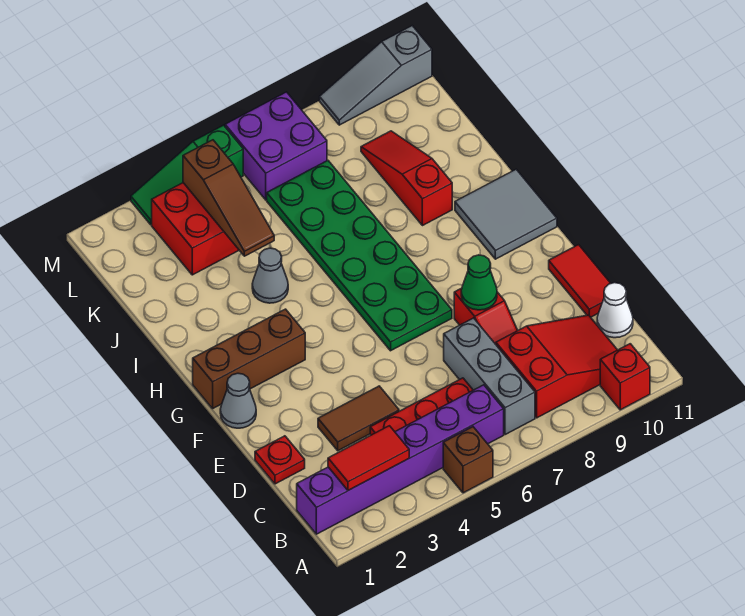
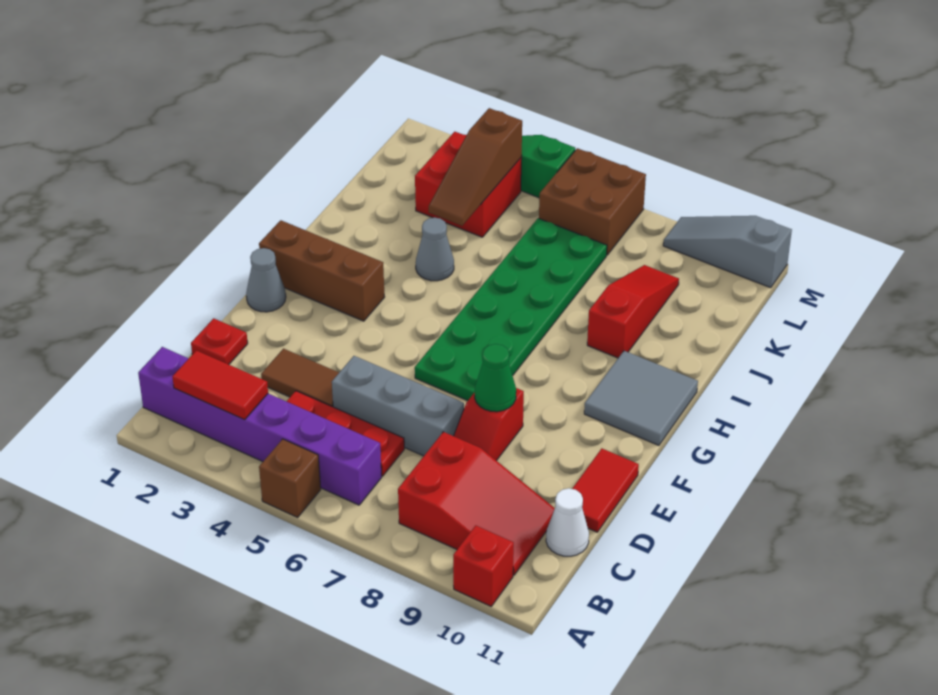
grey brick B7:D7 level 1 -> grey brick D5:D7 level 1
purple brick L6:M7 level 1 -> brown brick L6:M7 level 1

